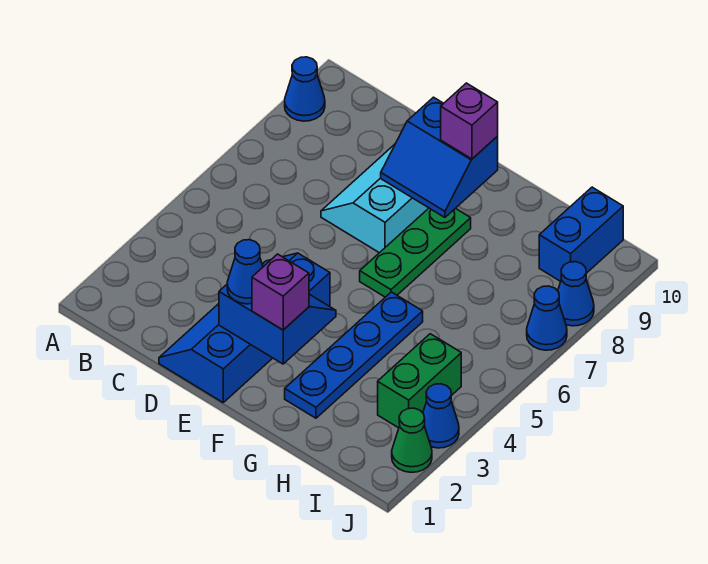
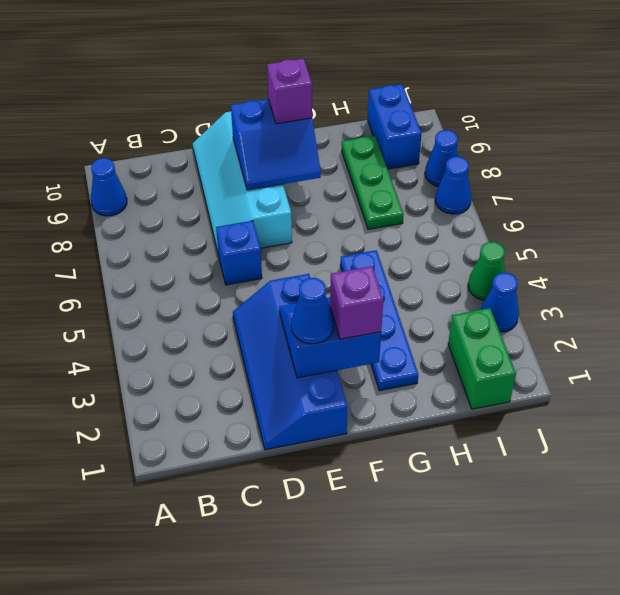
none -> blue brick D6 level 1
green plate F6:F8 level 1 -> green plate H7:H9 level 1
green brick I3:I4 level 1 -> green brick I1:I2 level 1
green cone J2 level 1 -> green cone J4 level 1

